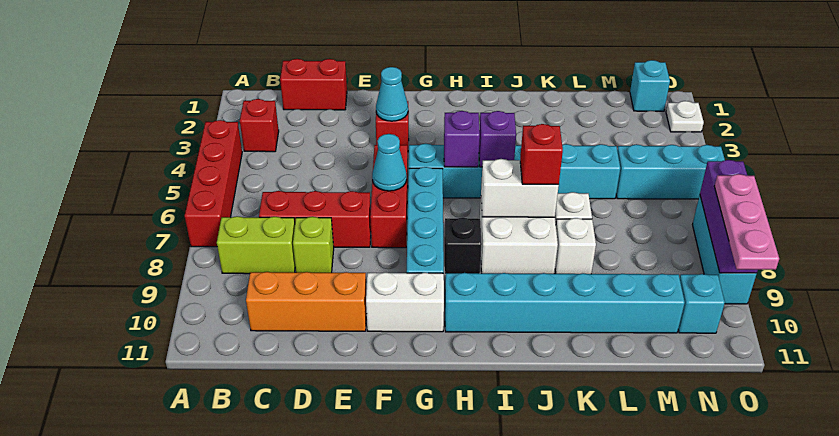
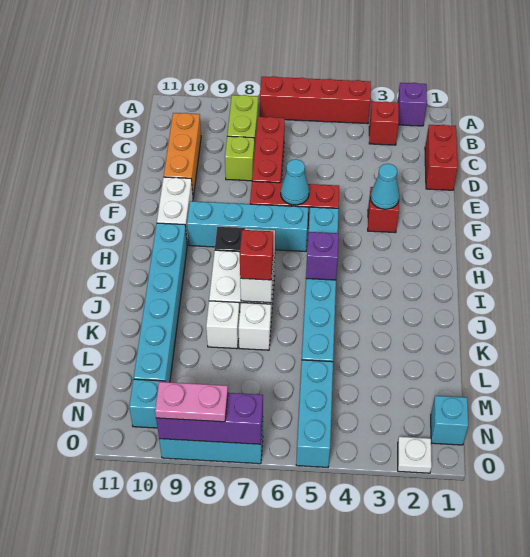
purple brick H5 level 2 -> purple brick A2 level 1
pink plate O8:O10 level 3 -> pink plate O8:O9 level 3

